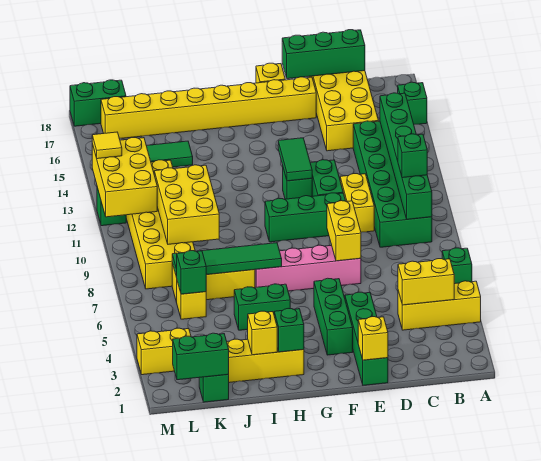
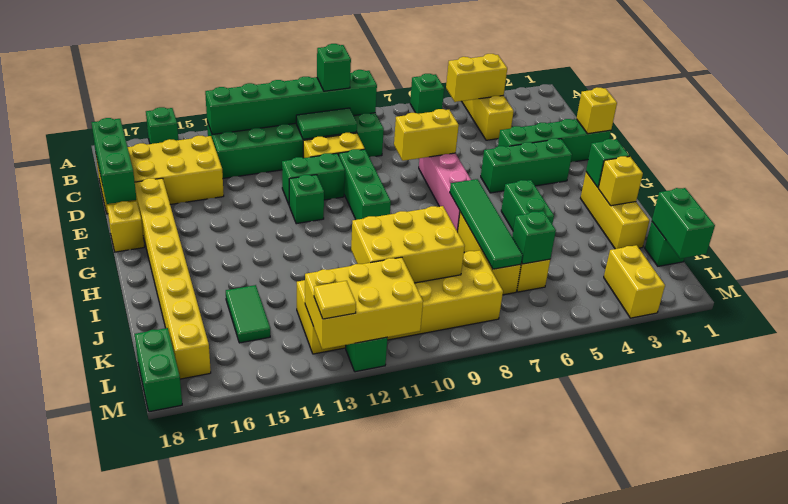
yellow brick B4:C4 level 2 -> yellow brick B4:B5 level 2
green tile F12:F13 level 2 -> green tile C10:C11 level 2

